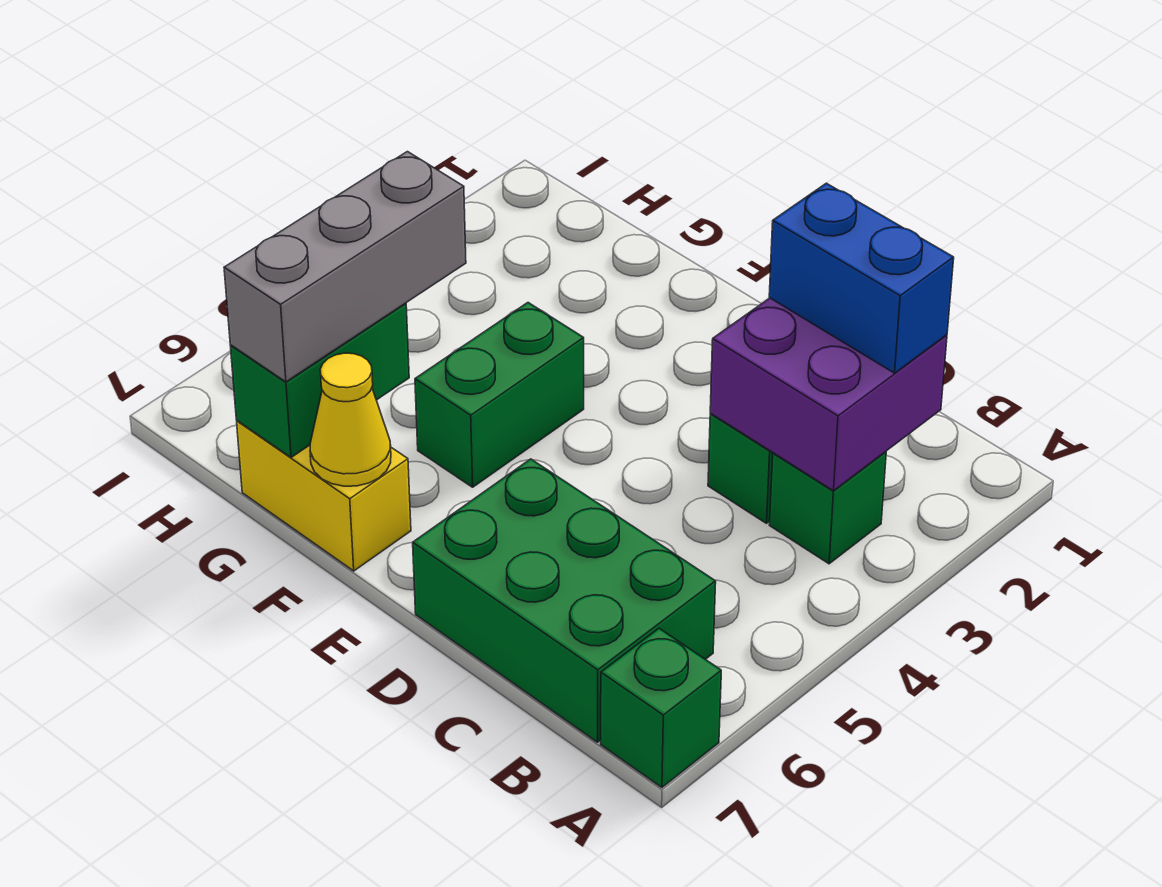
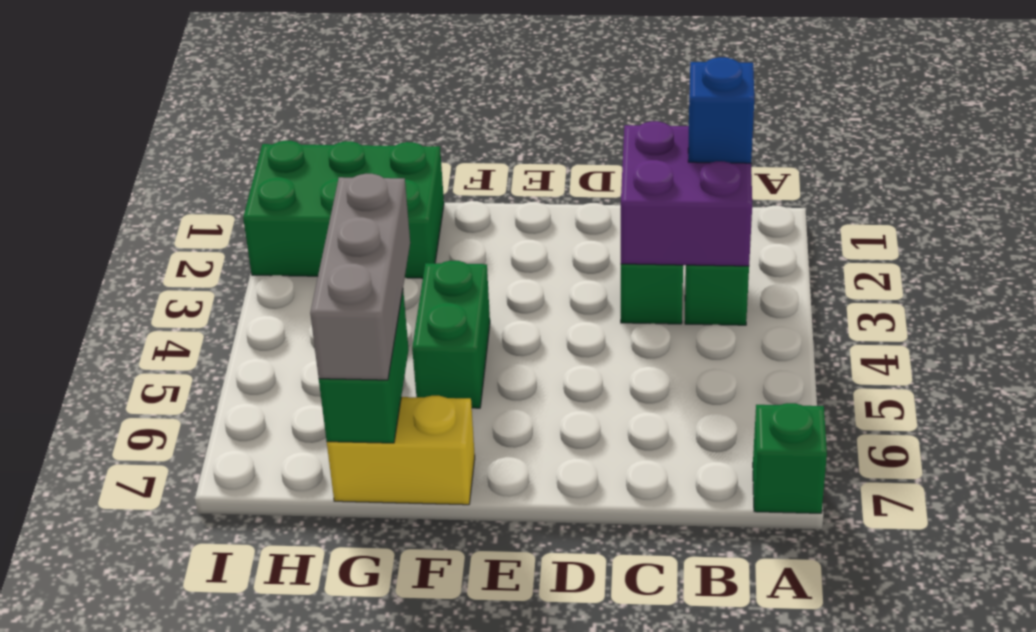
blue brick B2:C2 level 3 -> blue brick B2 level 3
green brick B6:D7 level 1 -> green brick G1:I2 level 1
yellow cone F7 level 2 -> none

